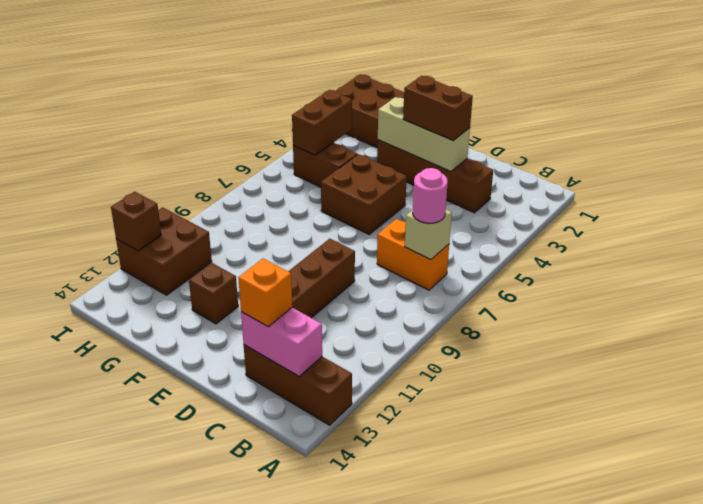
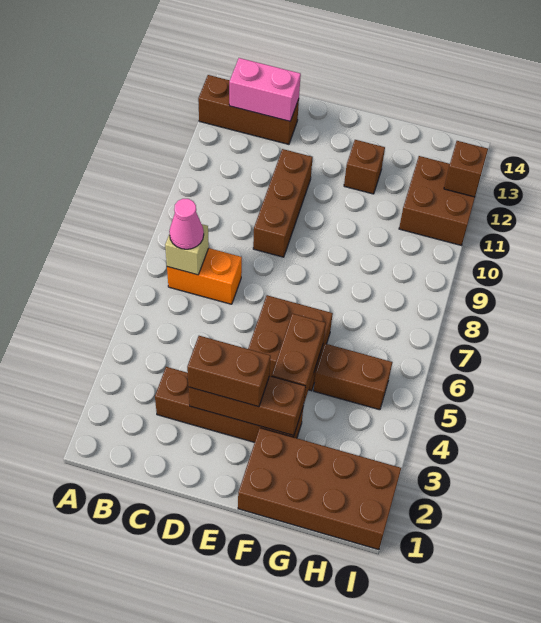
pink round brick B7 level 3 -> pink cone B7 level 3
orange brick C13 level 3 -> none
tan brick D3:F3 level 2 -> brown brick D3:F3 level 2
brown brick H4:H5 level 2 -> brown brick F4:F5 level 2

